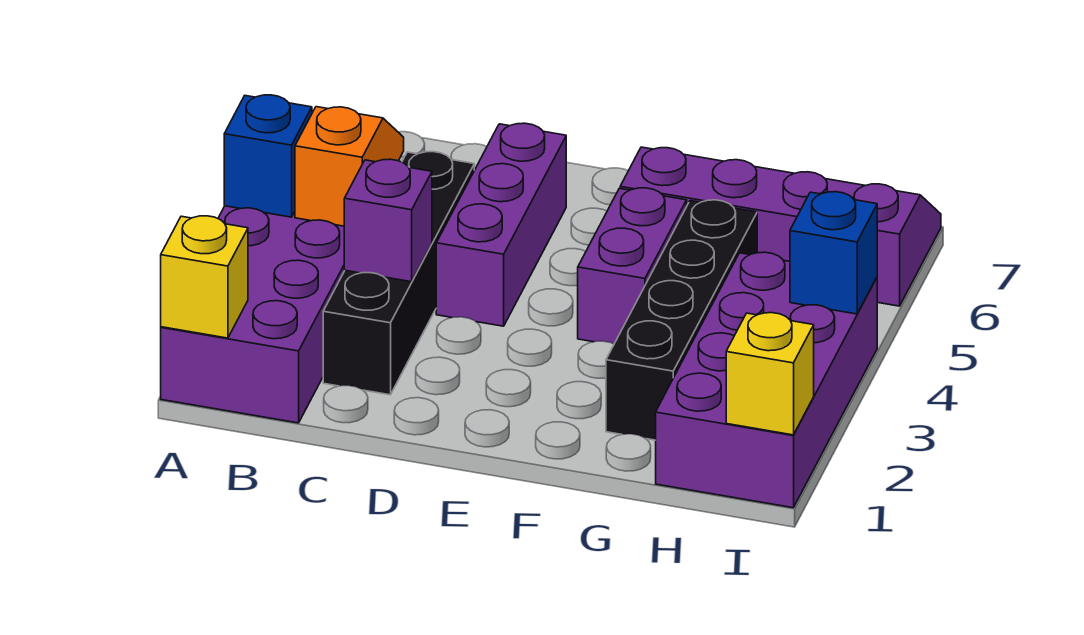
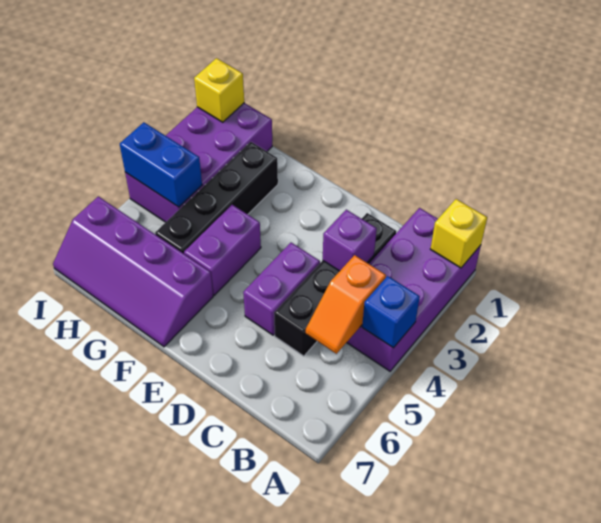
purple brick D4:D6 level 1 -> purple brick D4:D5 level 1
blue brick I4 level 2 -> blue brick H4:I4 level 2

